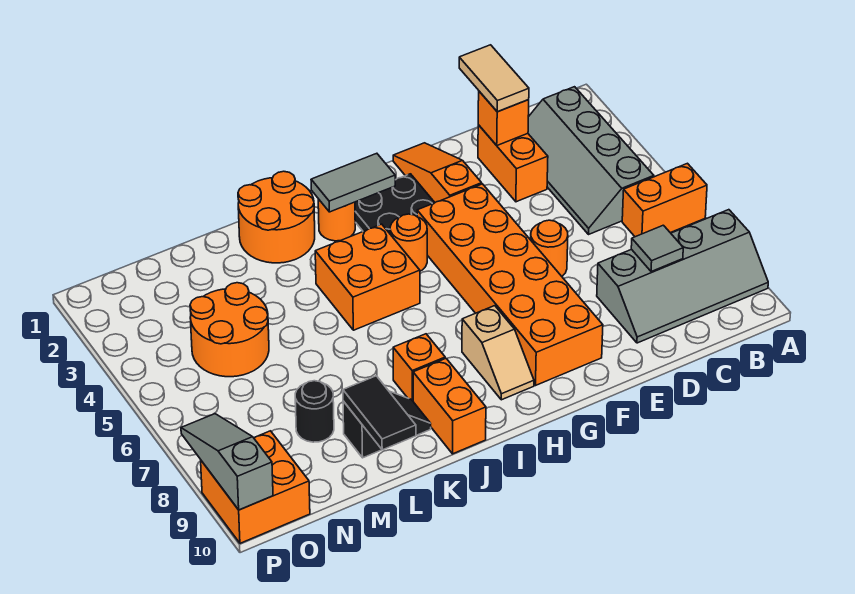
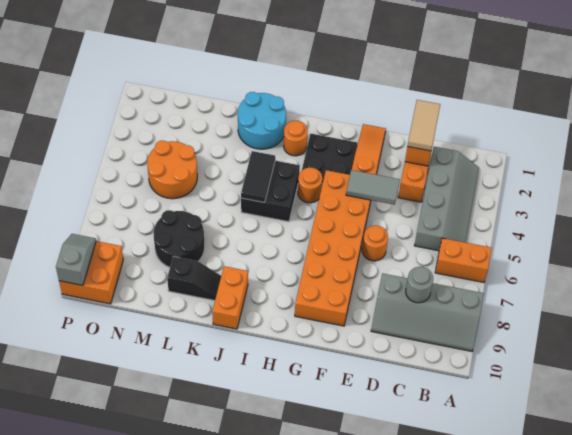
grey slope B2:C5 level 1 top B -> grey slope B2:C5 level 1 top C
grey tile C8 level 2 -> grey round brick C8 level 2
grey tile H2:I2 level 2 -> grey tile E4:F4 level 2
tan slope H8:H9 level 1 top 8 -> none
orange brick I4:J5 level 1 -> black brick I4:J5 level 1
orange round brick J1:K2 level 1 -> cyan round brick J1:K2 level 1
orange brick J8 level 1 -> none
black tile L9:L10 level 2 -> black tile J4:J5 level 2
black round brick M8 level 1 -> black round brick L7:M8 level 1
grey slope P8:P10 level 2 top 10 -> grey slope P9:P10 level 2 top 10

